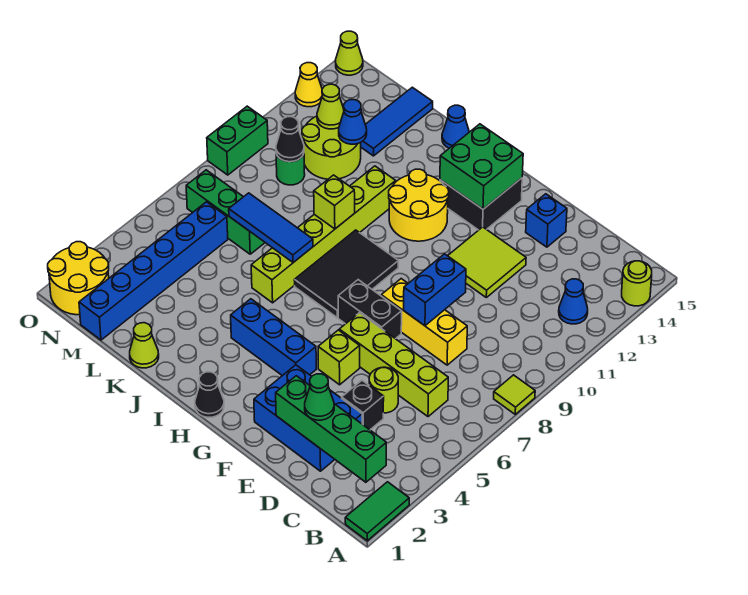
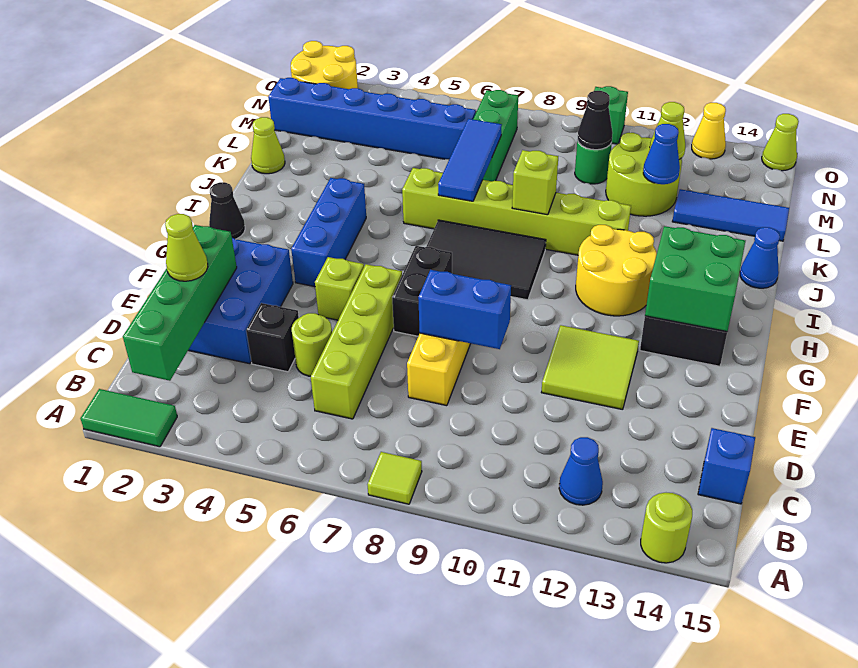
green cone D2 level 3 -> lime cone D2 level 3
blue brick E14 level 1 -> blue brick C15 level 1
green brick O9:O10 level 1 -> green brick O10 level 1

